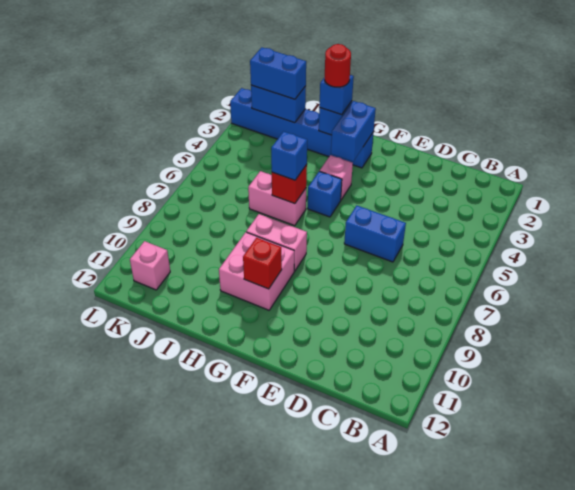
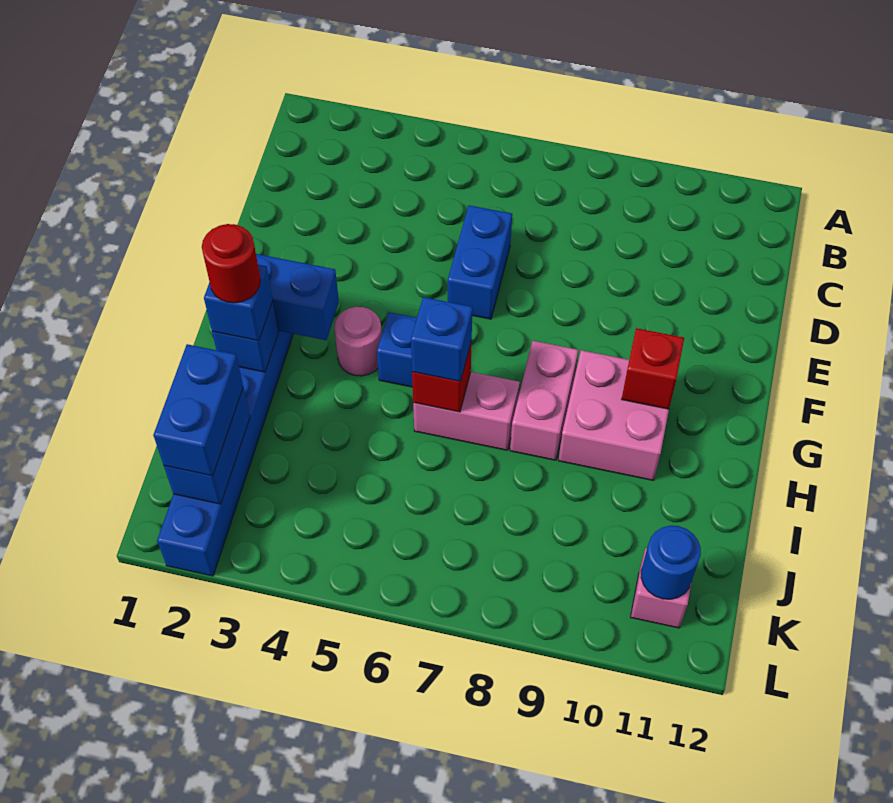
pink brick G4 level 1 -> pink round brick G4 level 1
pink brick H6:I6 level 1 -> pink brick H6:H7 level 1
none -> blue round brick K11 level 2

